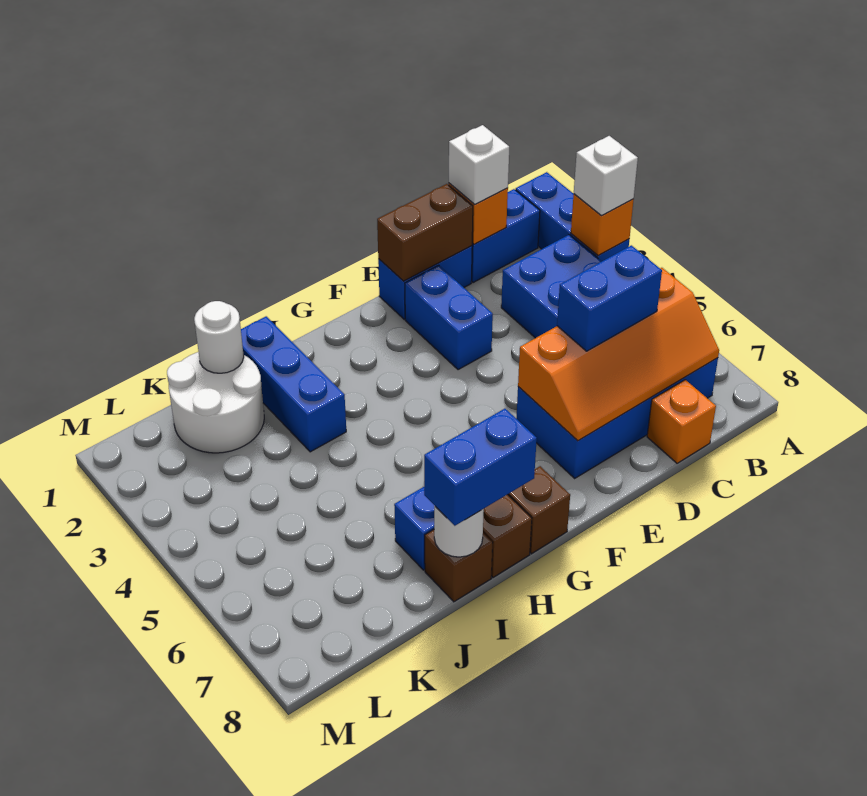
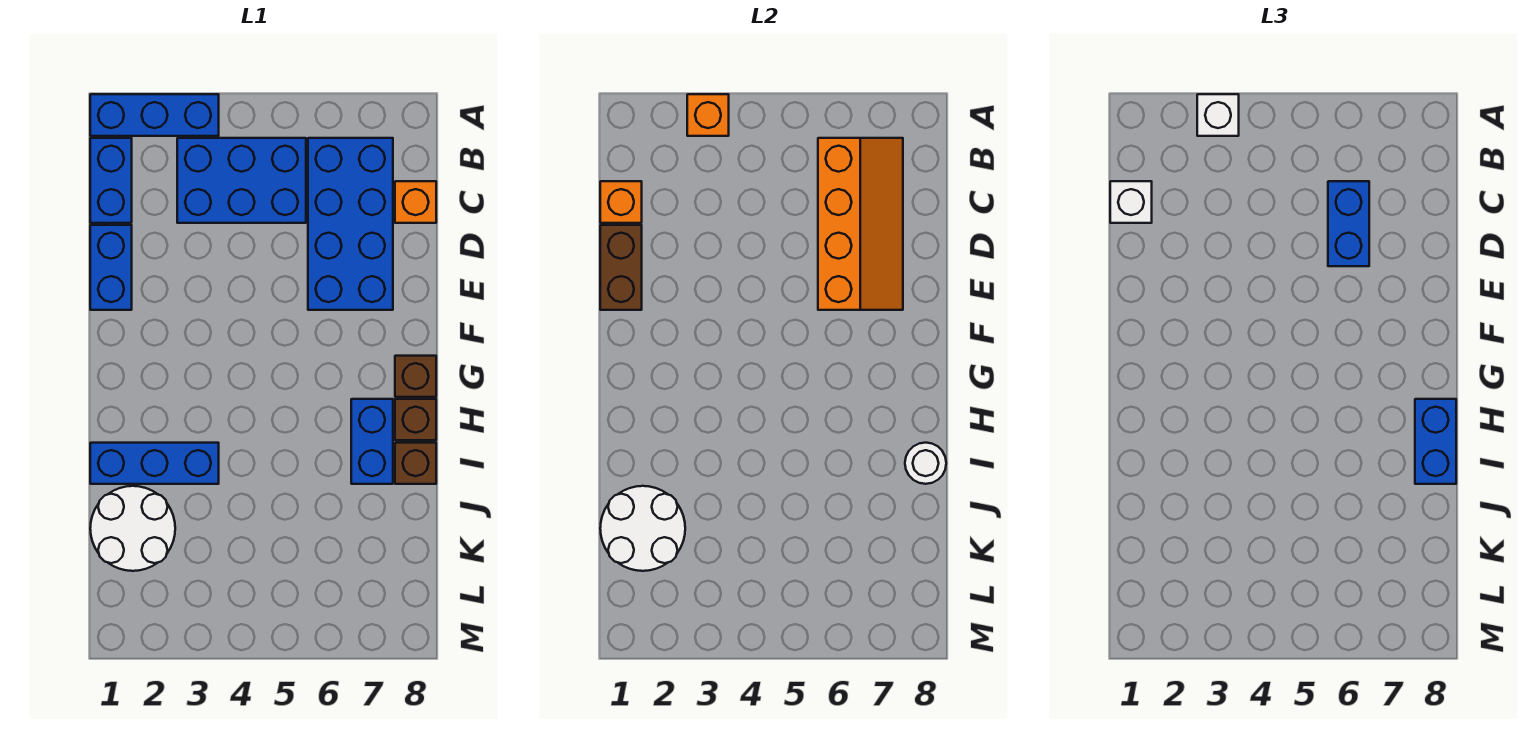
blue brick E2:E3 level 1 -> none
white round brick J1 level 2 -> white round brick J1:K2 level 2

